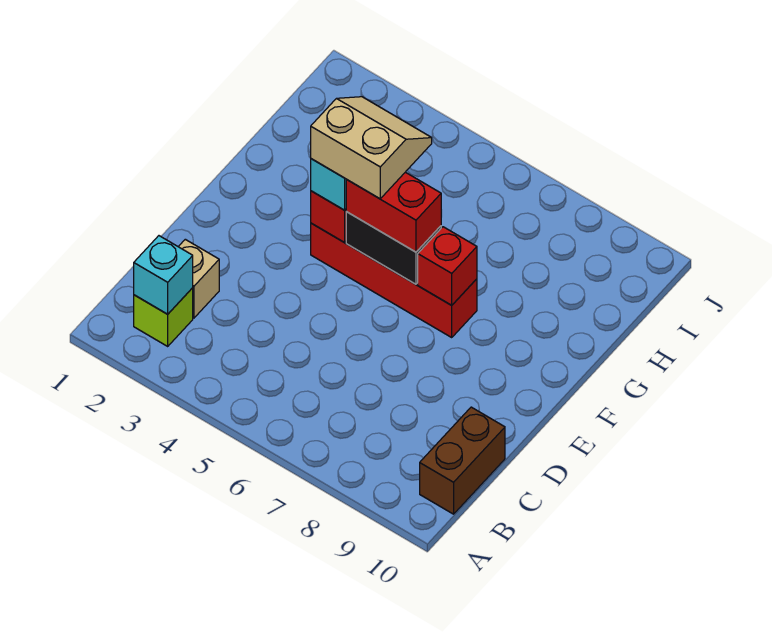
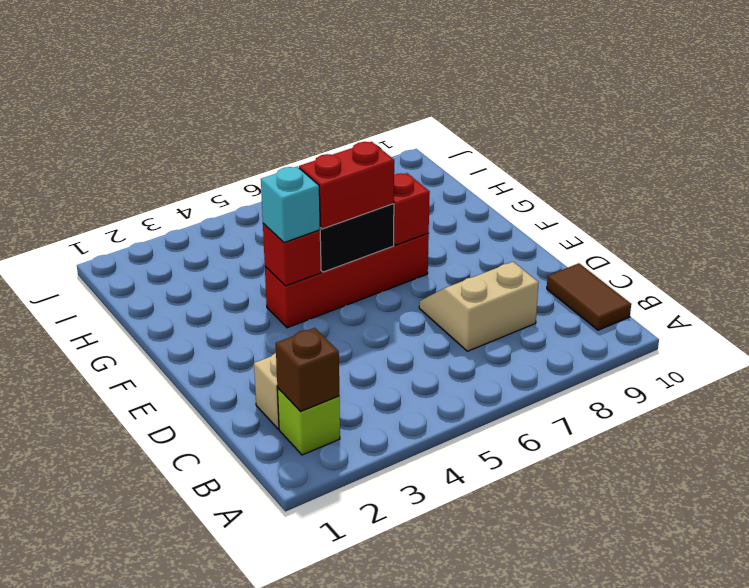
cyan brick B2 level 2 -> brown brick B2 level 2
brown brick B10:C10 level 1 -> brown tile B10:C10 level 1
tan slope F4:G5 level 4 top F -> tan slope C7:D8 level 1 top C

